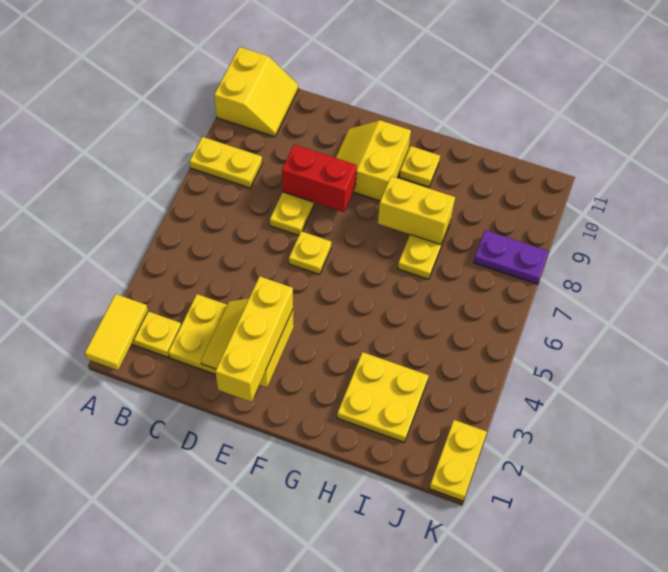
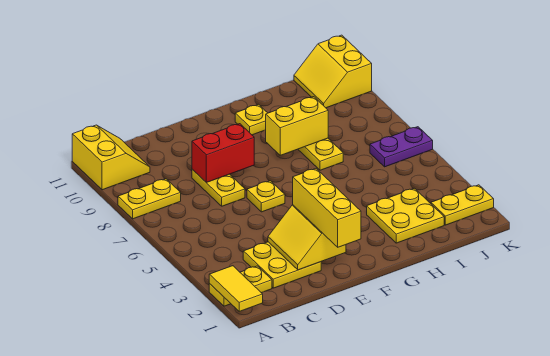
yellow slope E9:F10 level 1 top F -> yellow slope J10:K11 level 1 top K
purple plate J8:K8 level 1 -> purple plate J6:K6 level 1
yellow plate K1:K2 level 1 -> yellow plate J2:K2 level 1

